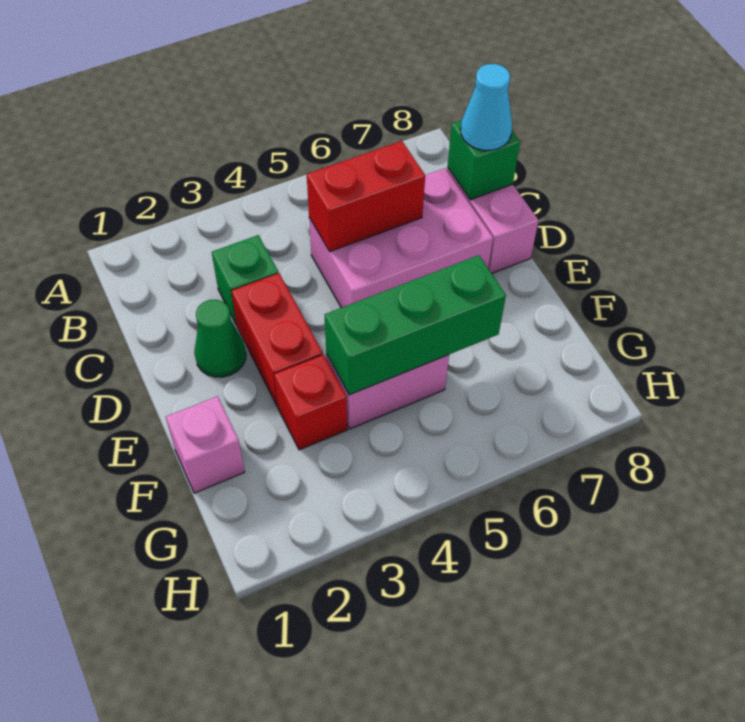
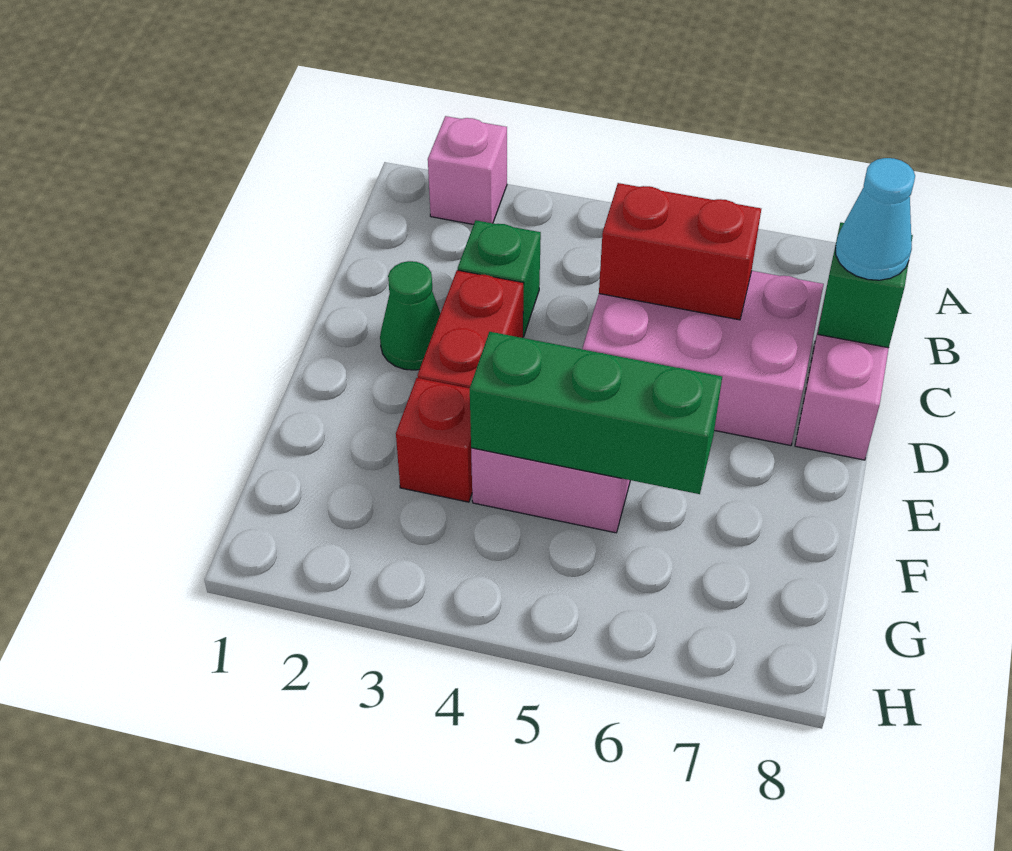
pink brick F1 level 1 -> pink brick A2 level 1

